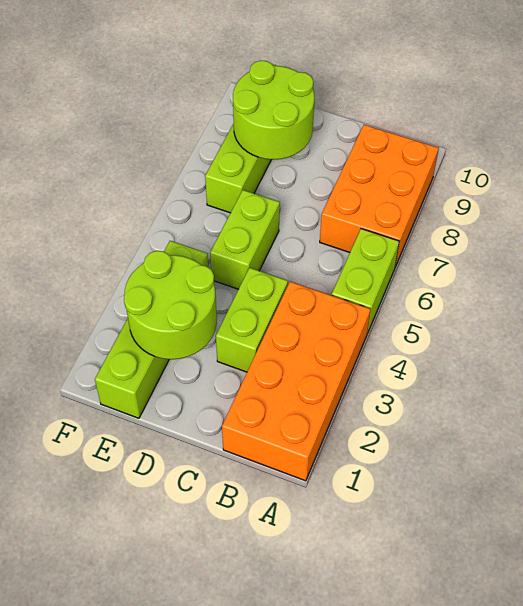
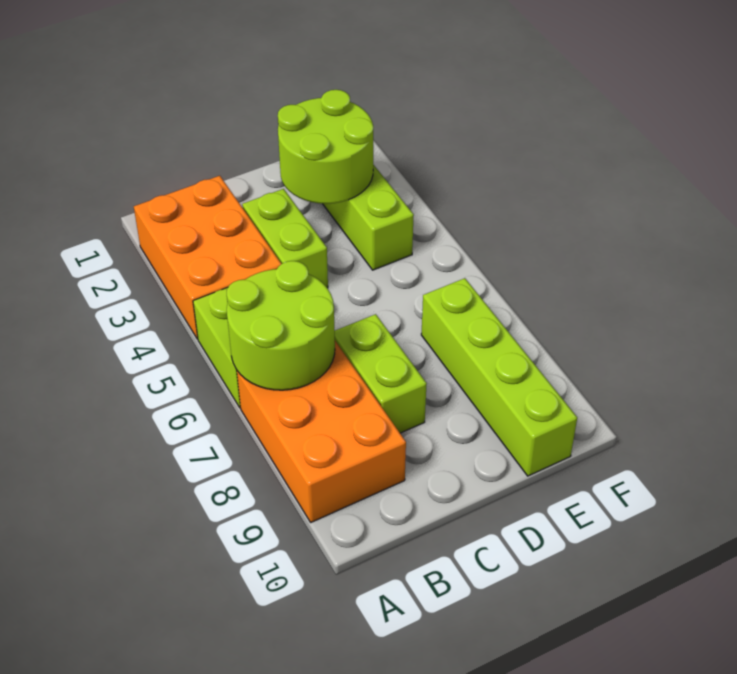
orange brick A1:B4 level 1 -> orange brick A2:B4 level 1
lime brick D5:D6 level 1 -> lime brick C7:C8 level 1
lime round brick D8:E9 level 2 -> lime round brick A6:B7 level 2

